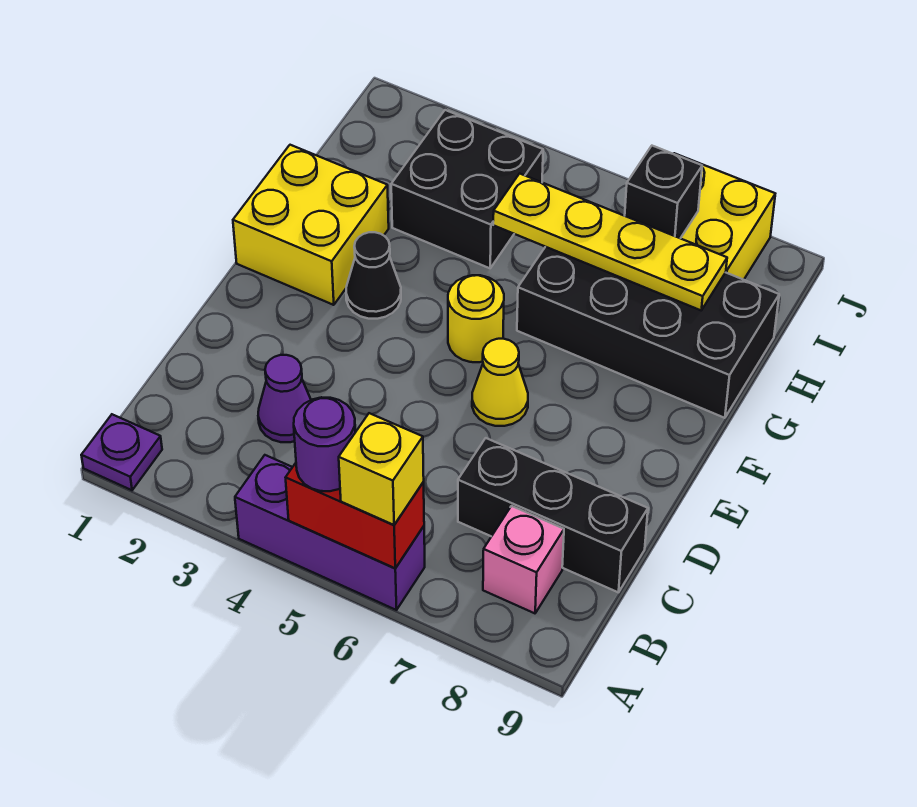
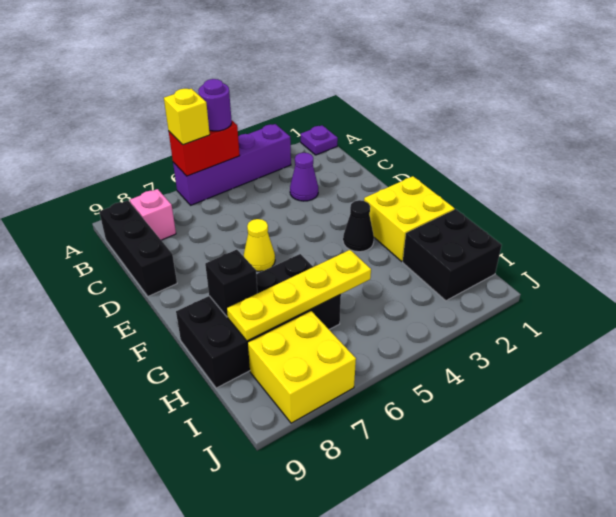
purple brick A4:A6 level 1 -> purple brick A3:A6 level 1
black brick C7:C9 level 1 -> black brick B9:D9 level 1
yellow round brick F5 level 1 -> none
black brick H3:I4 level 1 -> black brick H1:I2 level 1
black brick I7 level 2 -> black brick G8 level 2

